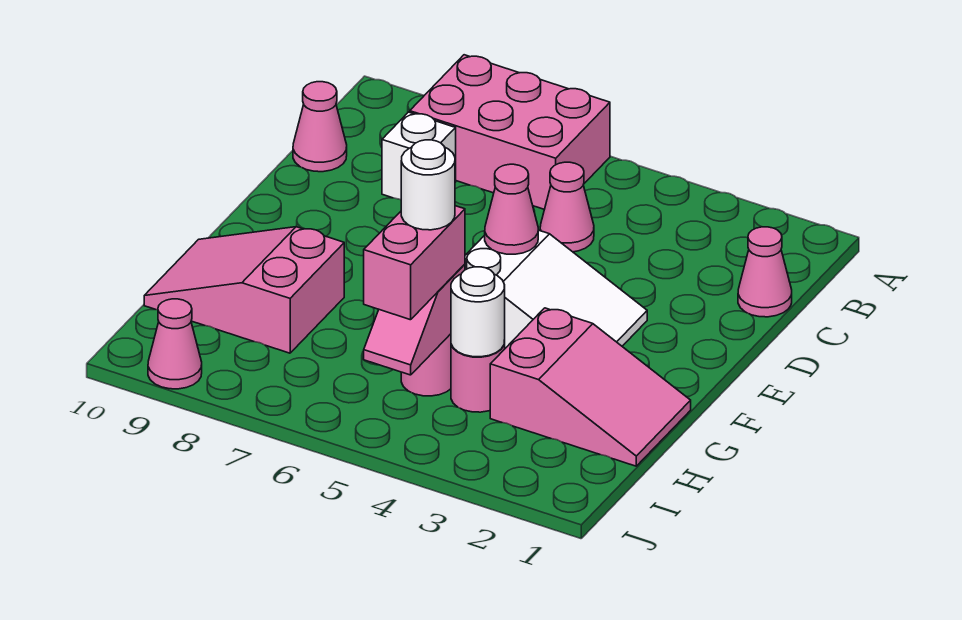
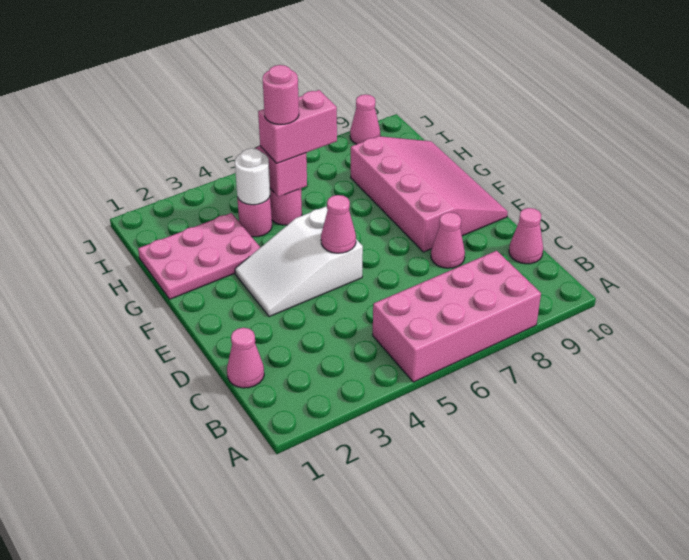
pink brick A6:B8 level 1 -> pink brick A5:B8 level 1
pink cone C5 level 1 -> pink cone D8 level 1
white brick C8 level 1 -> none
pink slope G1:H3 level 1 top 3 -> pink plate G1:H3 level 1
pink slope G8:H10 level 1 top 8 -> pink slope E8:H10 level 1 top 8
pink brick H5:I5 level 3 -> pink brick H5:H6 level 3
white round brick H5 level 4 -> pink round brick H5 level 4

